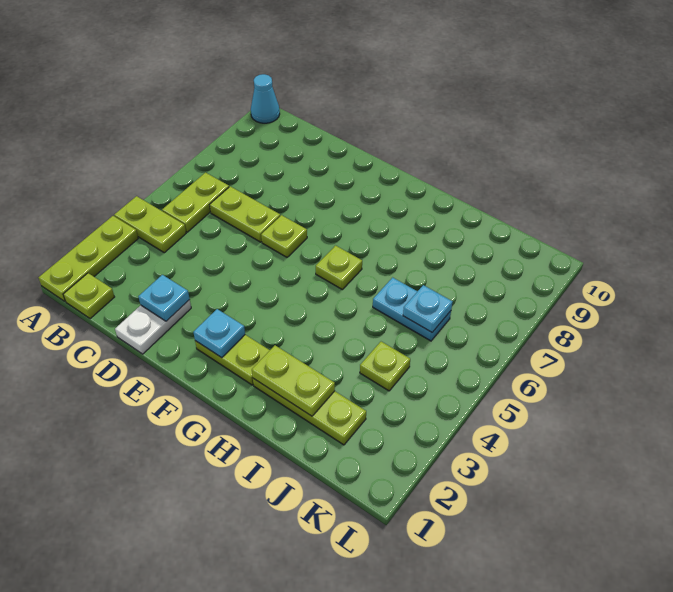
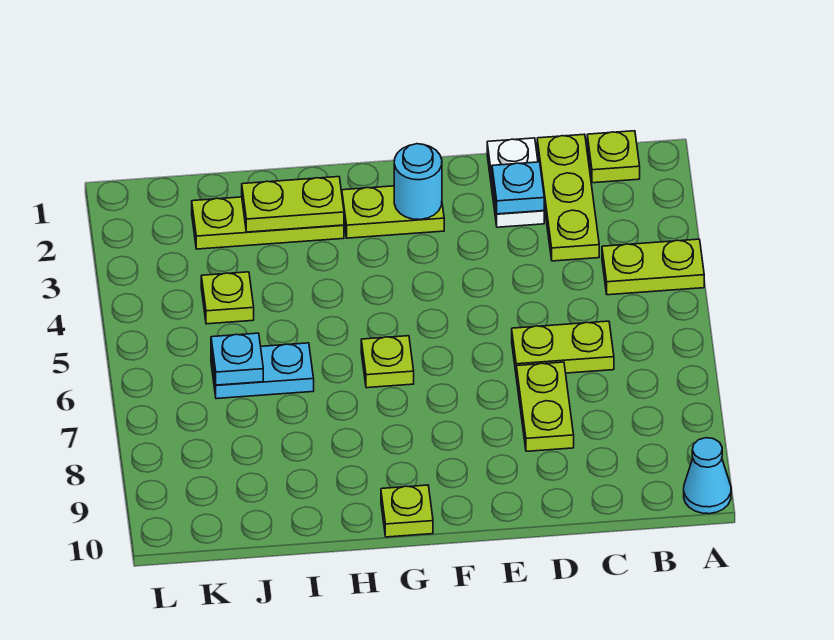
lime plate A1:A3 level 1 -> lime plate C1:C3 level 1
lime plate B5:B6 level 1 -> lime plate D7:D8 level 1
lime plate E6 level 1 -> lime plate G10 level 1
cyan plate F2 level 2 -> cyan round brick F2 level 2

